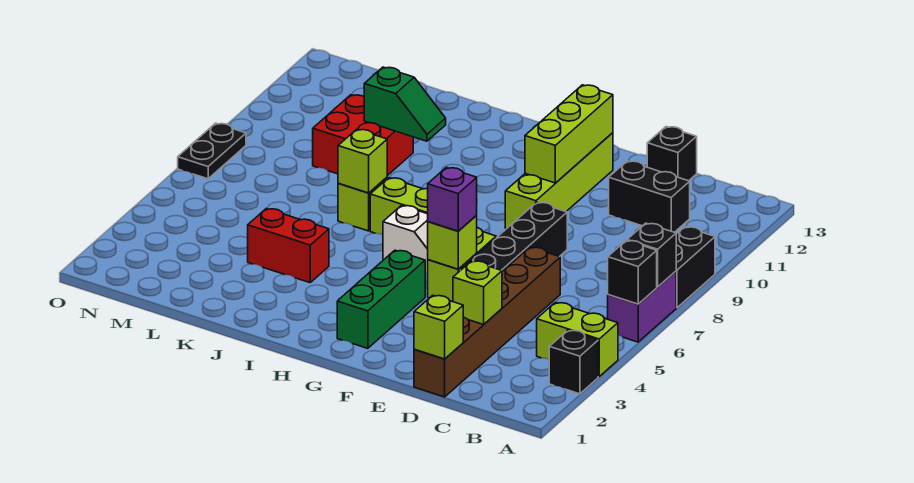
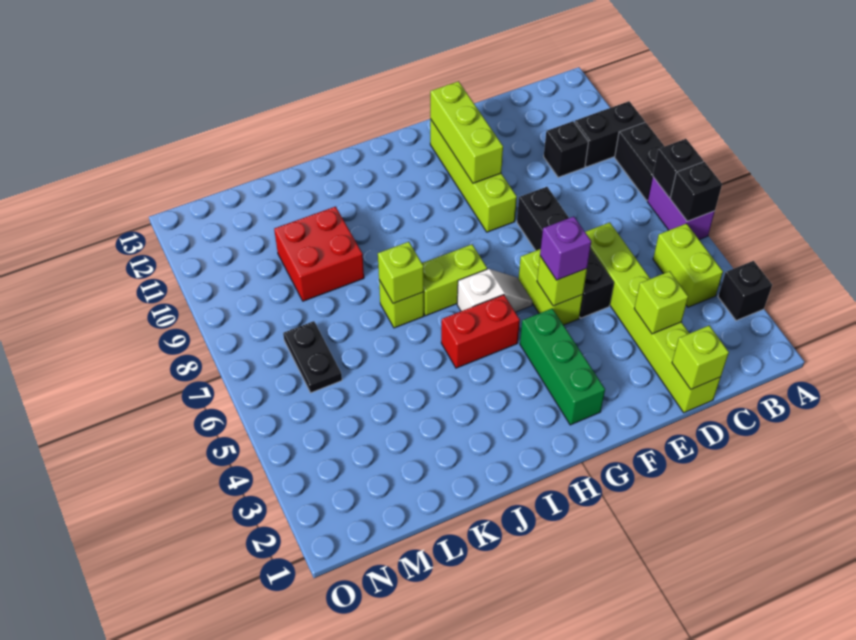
lime brick A4:B4 level 1 -> lime brick B4:B5 level 1
black brick C11:D11 level 1 -> black brick A10:B10 level 1
brown brick D1:D6 level 1 -> lime brick D1:D6 level 1
black brick D13 level 1 -> black brick C10 level 1
red brick J4:K4 level 1 -> red brick H5:I5 level 1
green slope J10:K10 level 2 top K -> none
black plate O7:O8 level 1 -> black plate M6:M7 level 1

